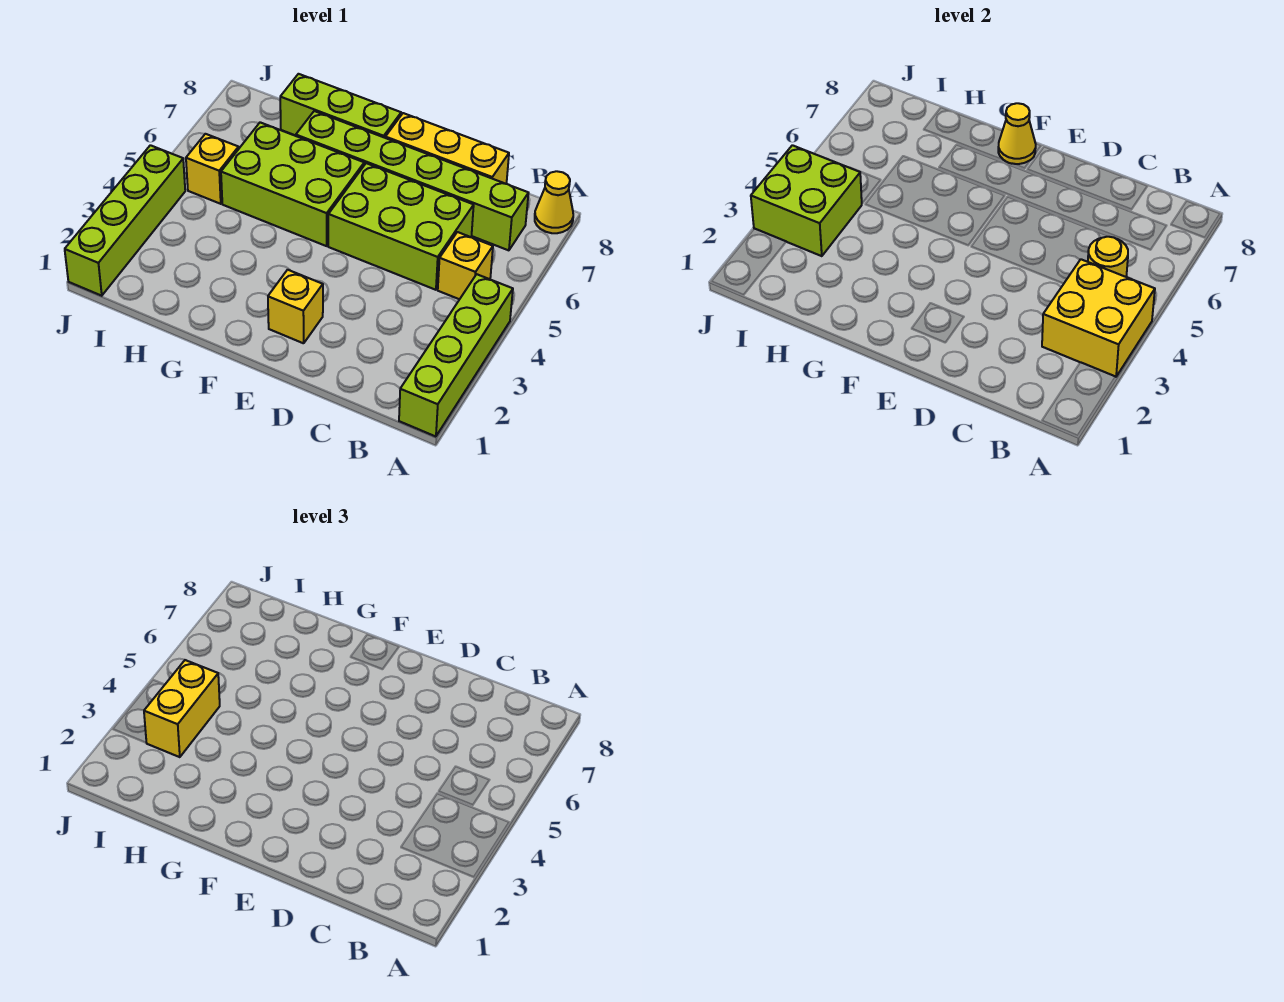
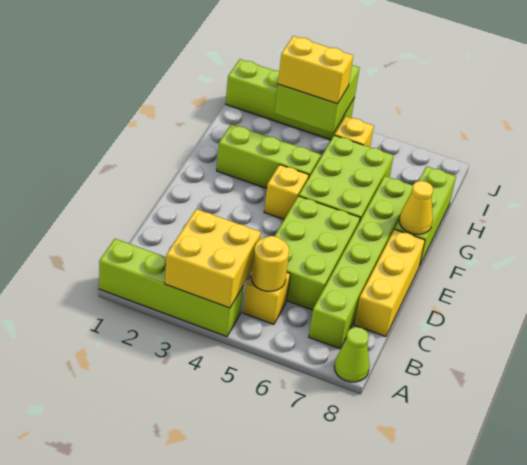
yellow cone A8 level 1 -> lime cone A8 level 1
yellow brick E2 level 1 -> yellow brick F4 level 1
none -> lime brick G2:G4 level 1

